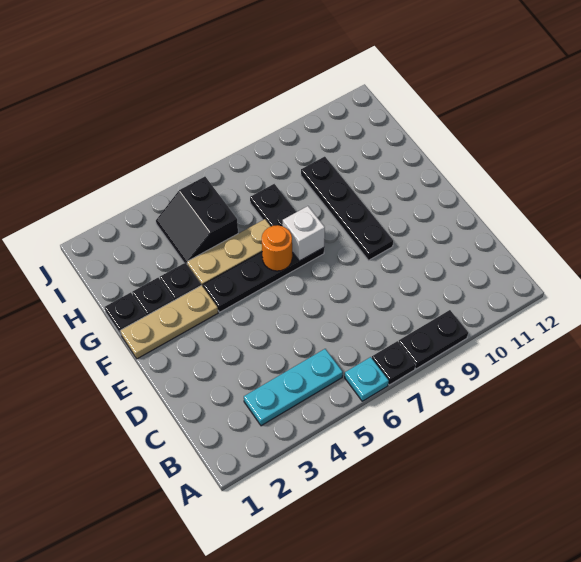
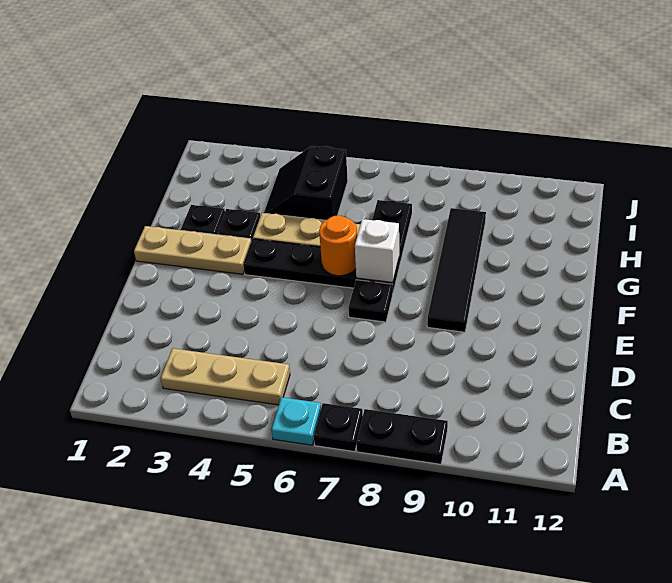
cyan plate B3:B5 level 1 -> tan plate B3:B5 level 1
black plate E9:H9 level 1 -> black tile E9:H9 level 1
black plate G1 level 1 -> black plate E7 level 1

